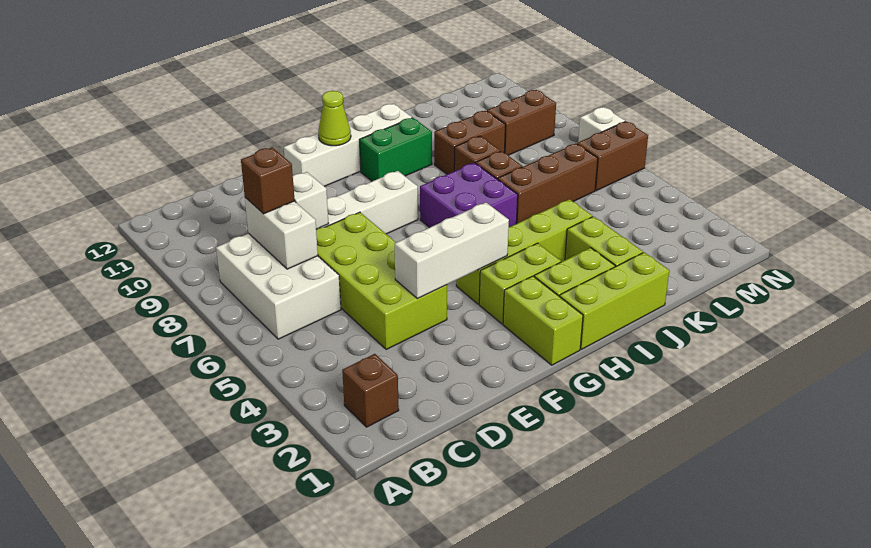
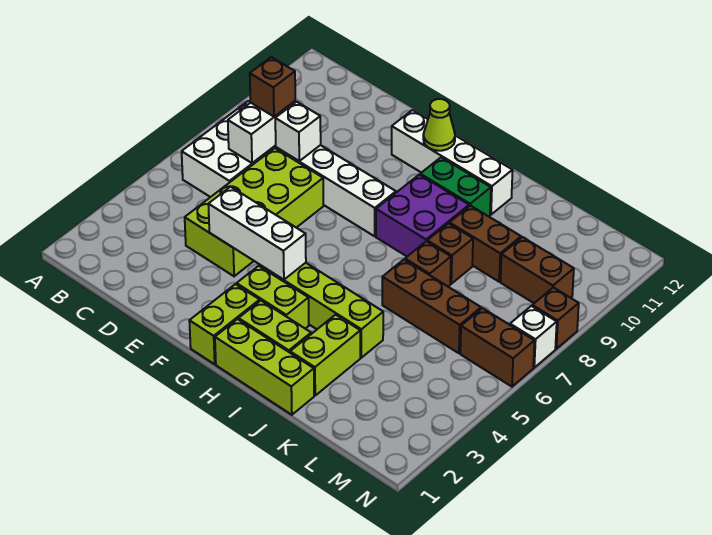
brown brick B2 level 1 -> brown brick N8 level 1
purple brick H6:I7 level 1 -> purple brick H8:I9 level 1

